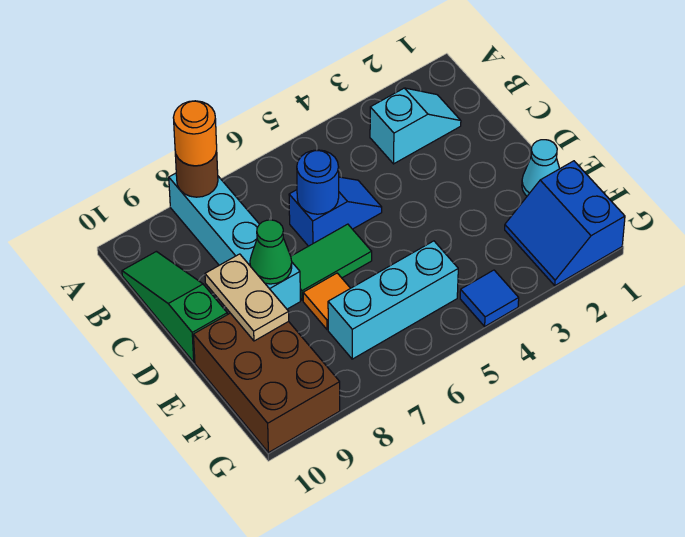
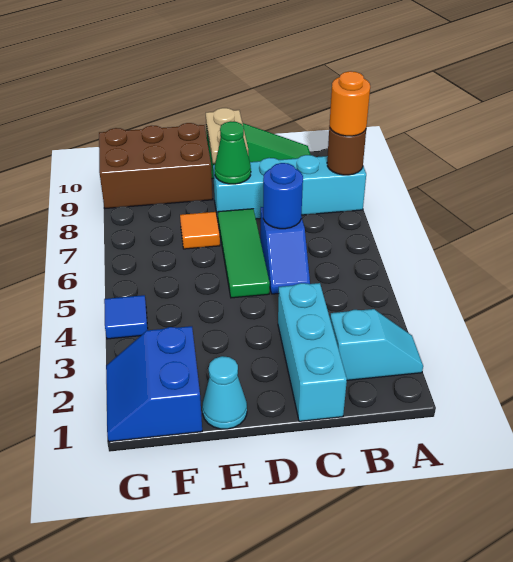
cyan slope B2:B3 level 1 top 3 -> cyan slope A2:B2 level 1 top B
green tile D6:D7 level 1 -> green tile D5:D7 level 1
tan plate D9:E9 level 2 -> tan plate D9:D10 level 2
blue slope F1:G2 level 1 top 1 -> blue slope F1:G2 level 1 top F
cyan brick F5:F7 level 1 -> cyan brick C1:C3 level 1

